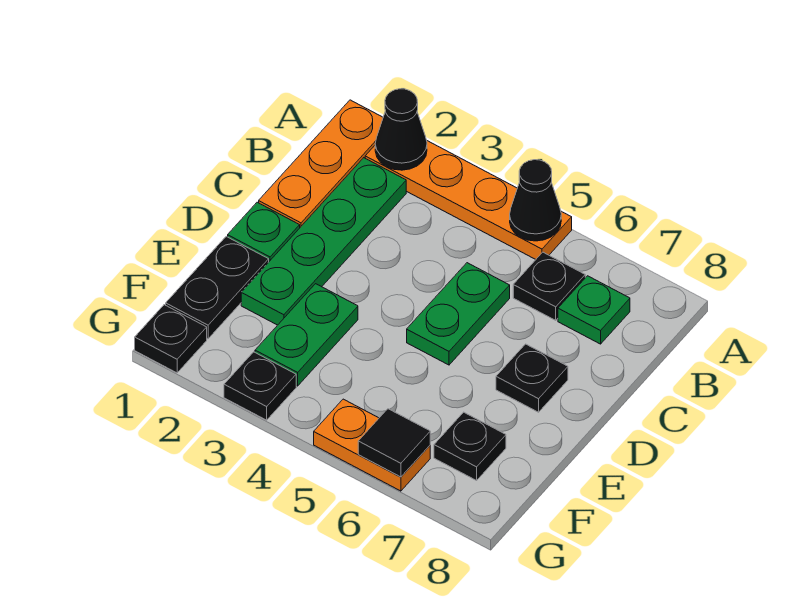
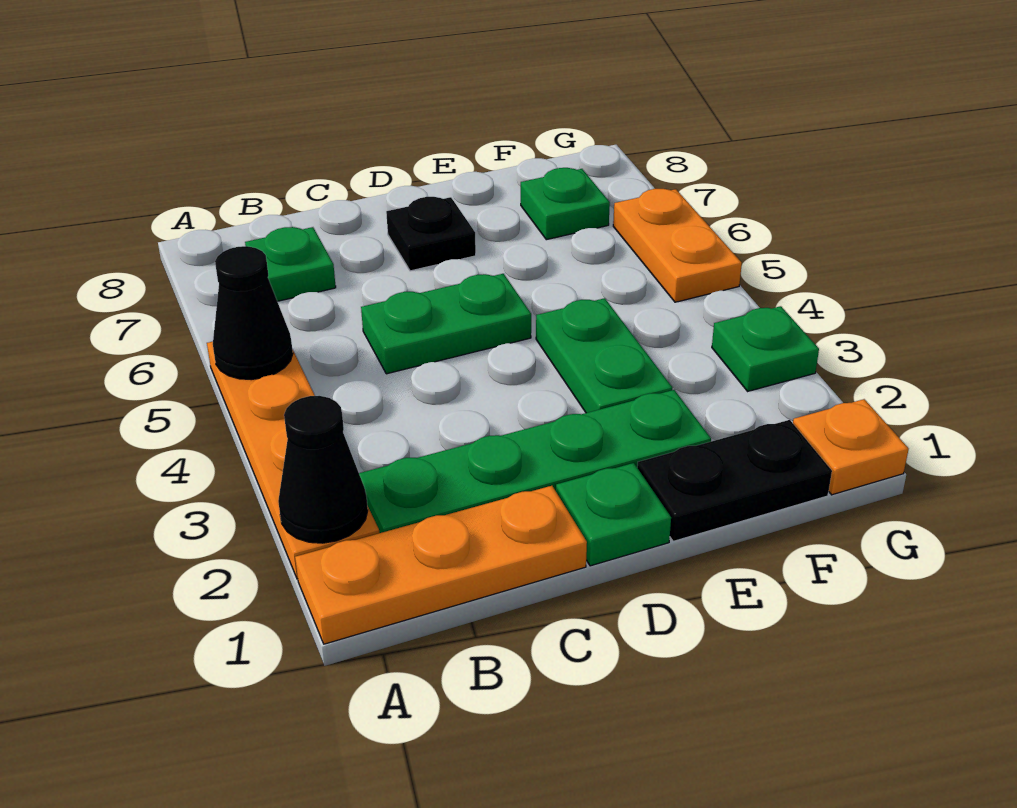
black plate B6 level 1 -> none
green plate E3:F3 level 1 -> green plate E3:E4 level 1
black plate F7 level 1 -> green plate F7 level 1
black plate G1 level 1 -> orange plate G1 level 1
black plate G3 level 1 -> green plate G3 level 1
black tile G6 level 2 -> none

